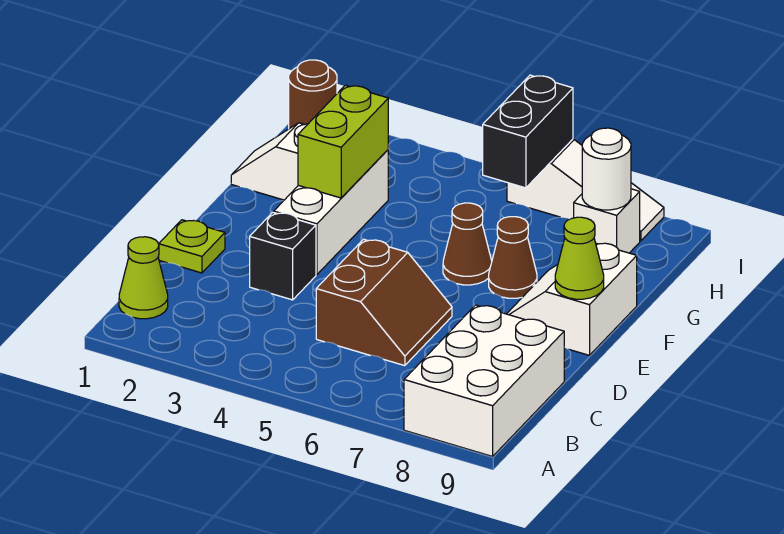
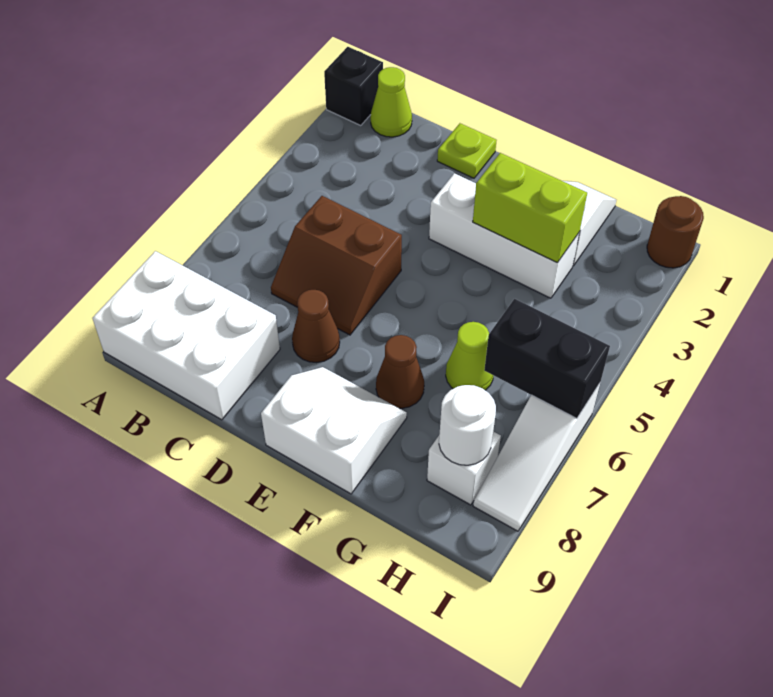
black brick D3 level 1 -> black brick A1 level 1
lime cone E9 level 2 -> lime cone G6 level 1
brown cone F6 level 1 -> brown cone D7 level 1

